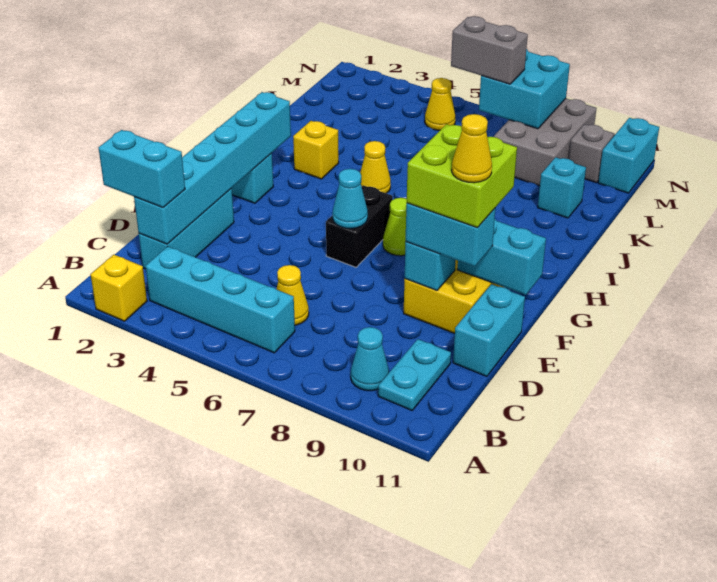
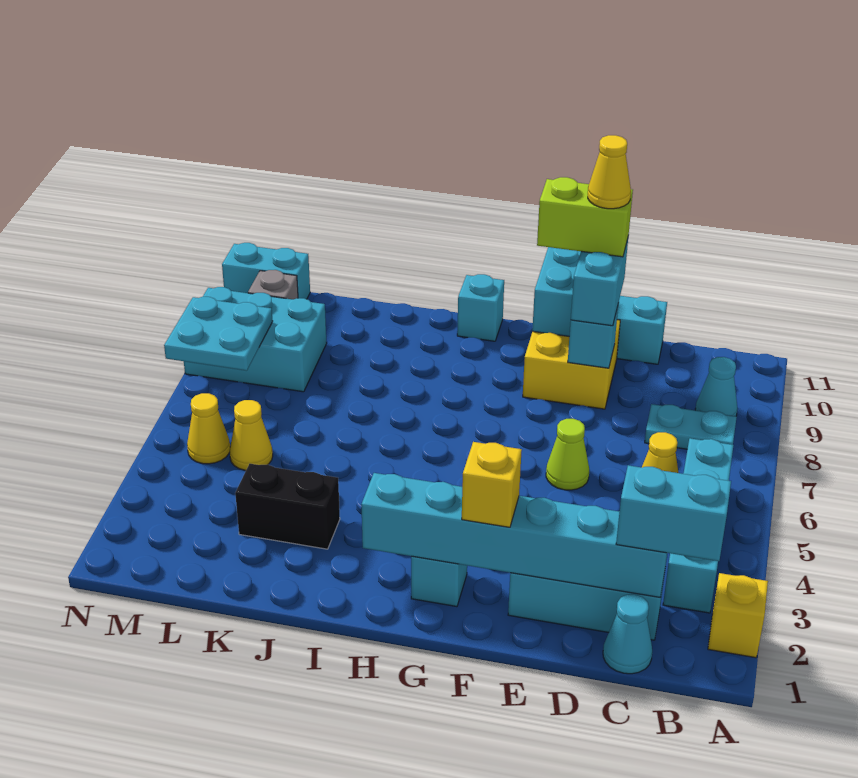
cyan plate B10:C10 level 1 -> cyan plate B8:C8 level 1
cyan brick C1:C2 level 3 -> cyan brick B2:C2 level 3
lime brick E9:F10 level 4 -> lime brick E10:F10 level 4
black brick F6:G6 level 1 -> black brick J3:K3 level 1
cyan cone F6 level 2 -> cyan cone C1 level 1
lime cone G7 level 1 -> lime cone E6 level 1
yellow brick I3 level 1 -> yellow brick F2 level 3
yellow cone I5 level 1 -> yellow cone L5 level 1
cyan brick K10 level 1 -> cyan brick H11 level 1
grey brick L8:N9 level 1 -> cyan brick L8:N9 level 1
grey brick M6:M7 level 3 -> none
cyan brick M7:N8 level 2 -> cyan plate M7:N8 level 2

